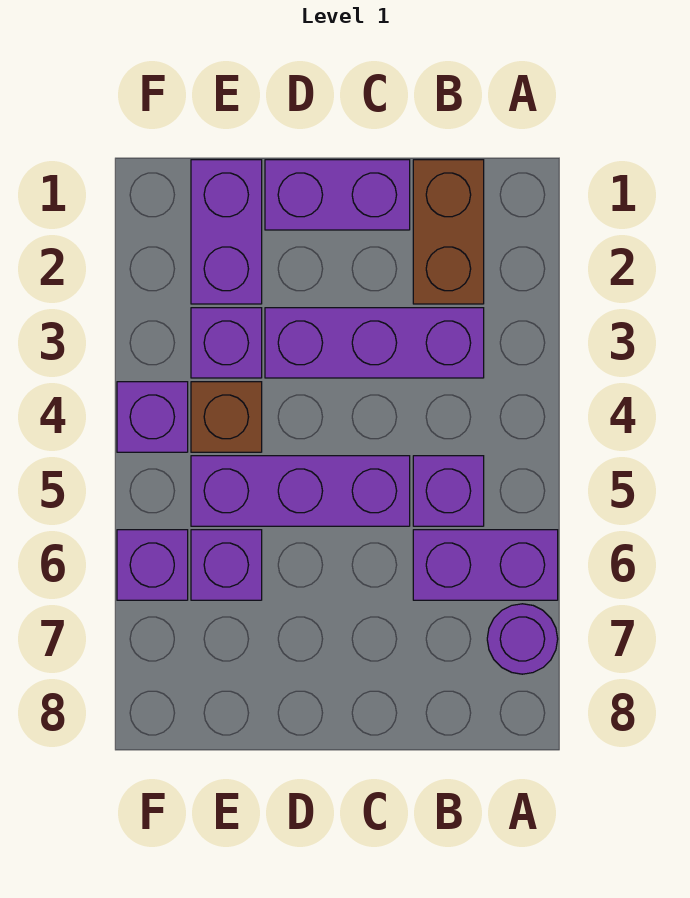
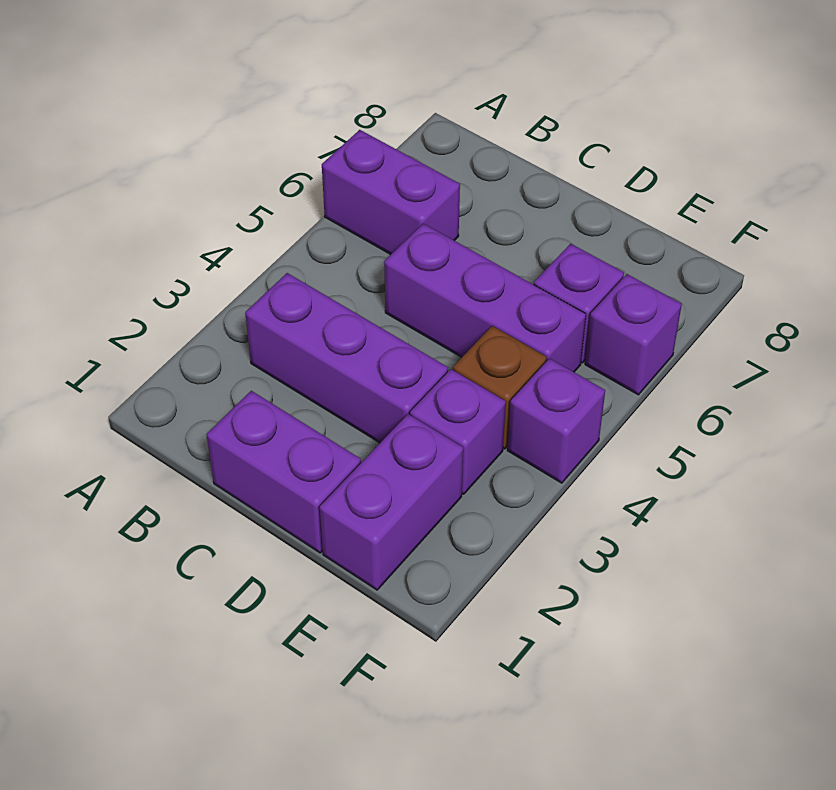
purple round brick A7 level 1 -> none
brown brick B1:B2 level 1 -> none
purple brick B5 level 1 -> none

